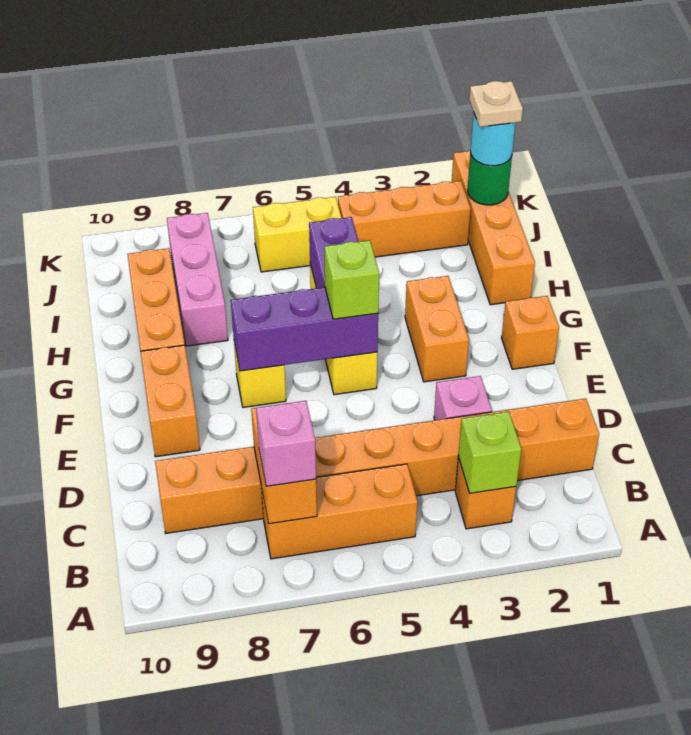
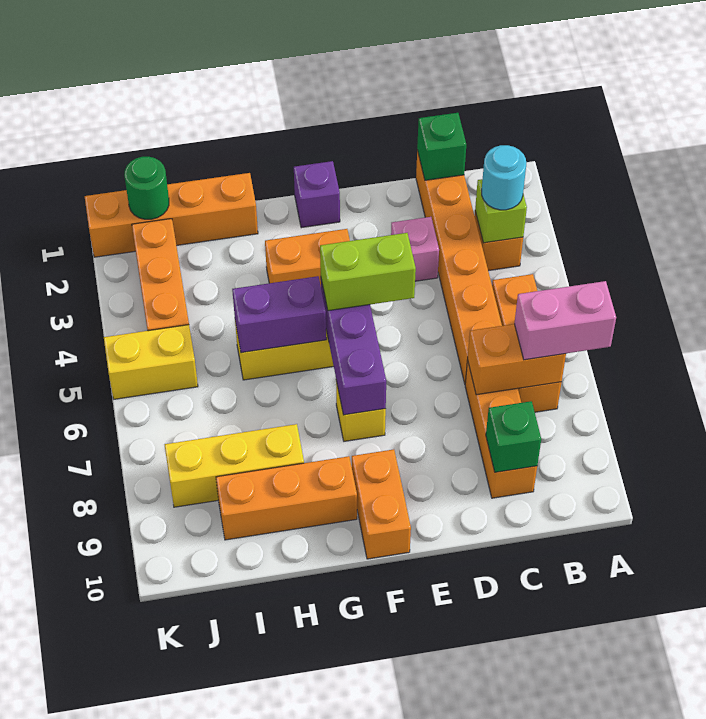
pink brick B7 level 3 -> pink brick A7:B7 level 3
none -> green brick C1 level 2
none -> green brick C9 level 2
orange brick E9:F9 level 1 -> orange brick F9:F10 level 1
orange brick F1 level 1 -> purple brick F1 level 1
lime brick F5 level 3 -> lime brick E5:F5 level 3
pink brick H8:J8 level 1 -> yellow brick H8:J8 level 1
cyan round brick J1 level 3 -> cyan round brick B3 level 3
tan plate J1 level 4 -> none
yellow brick J5:J6 level 1 -> yellow brick J5:K5 level 1

